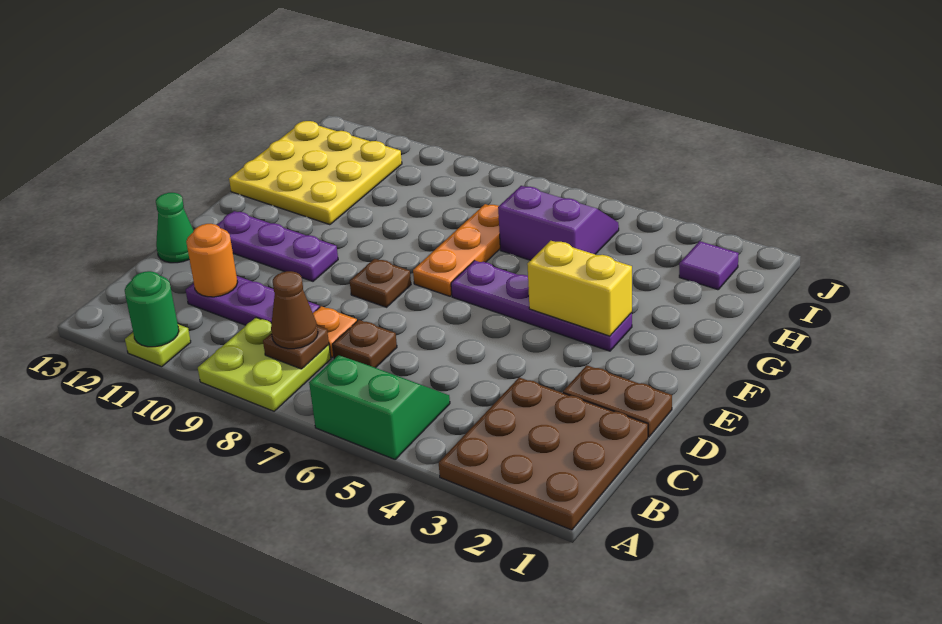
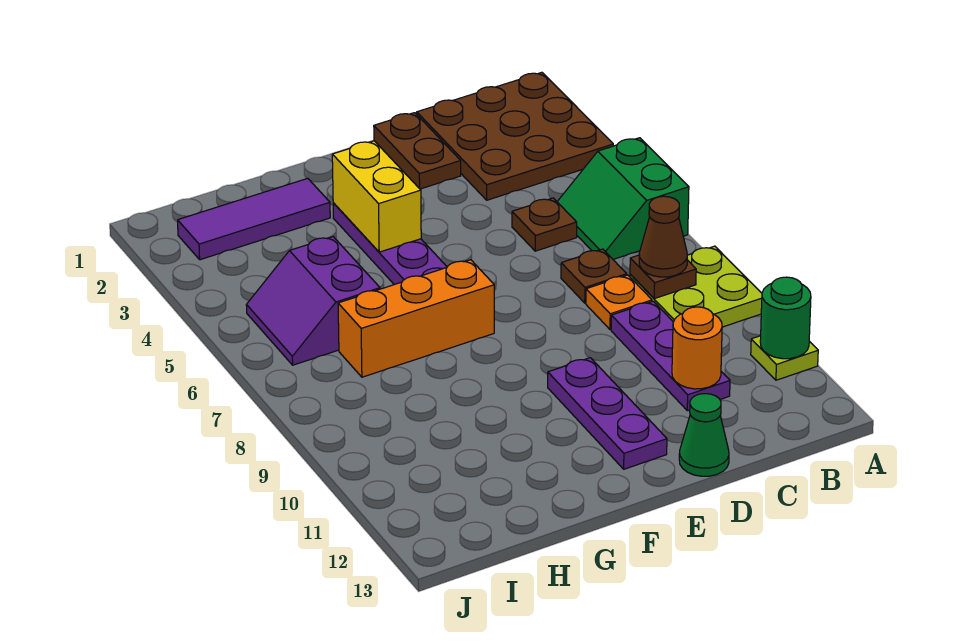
brown plate E8 level 1 -> brown plate C5 level 1
orange plate F7:H7 level 1 -> orange brick F7:H7 level 1
yellow plate G11:I13 level 1 -> none
purple tile I2 level 1 -> purple tile G2:I2 level 1

